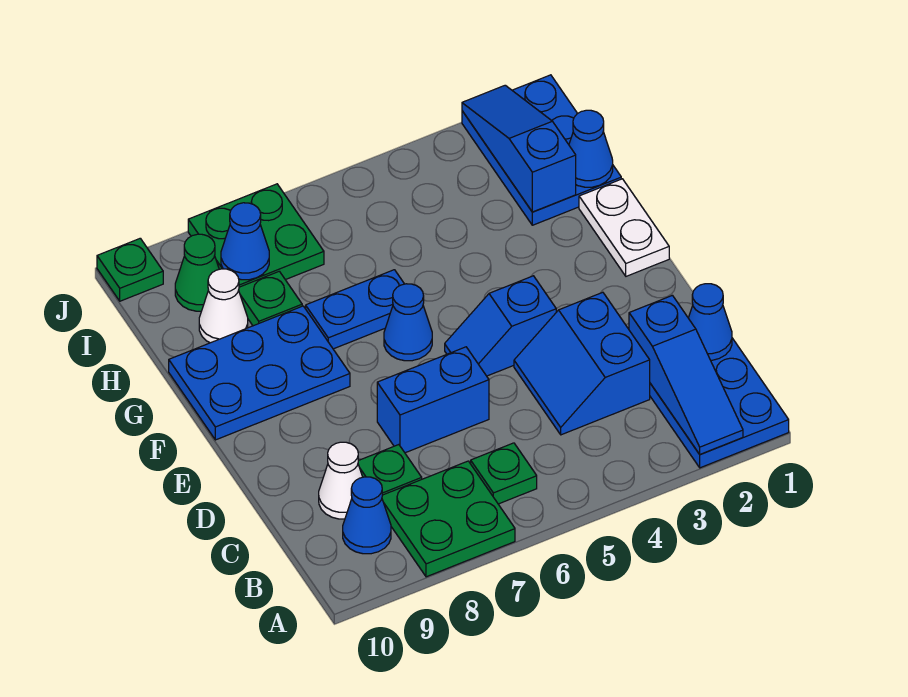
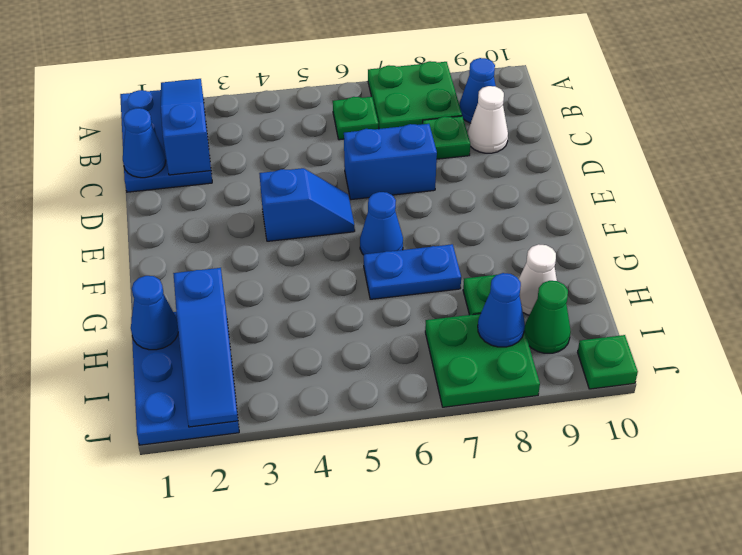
blue slope C3:D4 level 1 top 3 -> none
white plate F1:G1 level 1 -> none
blue plate F8:G10 level 1 -> none

